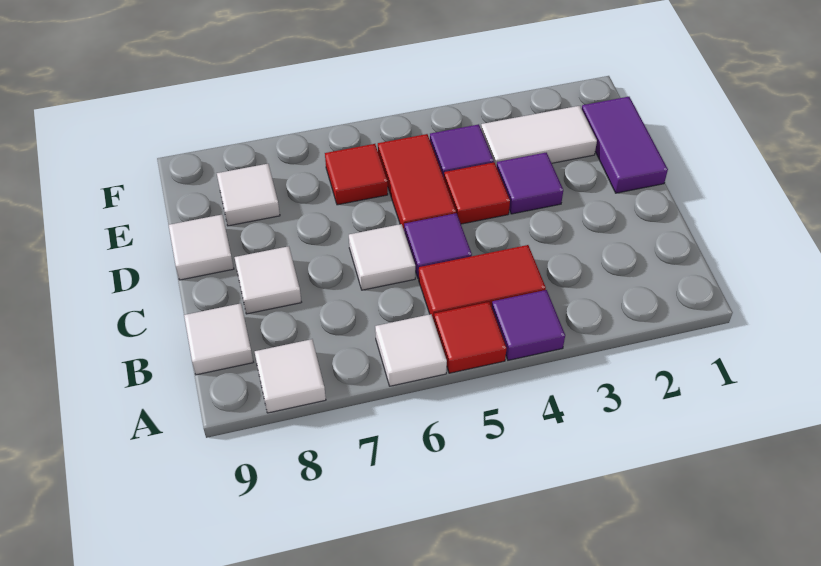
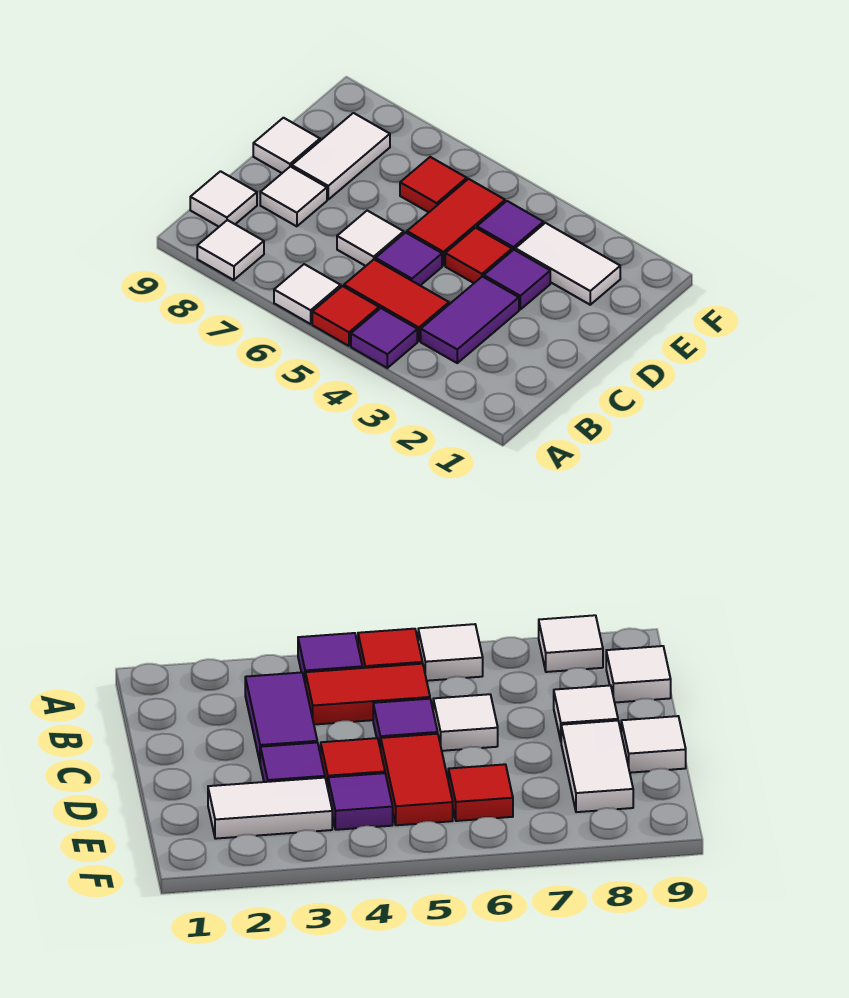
purple tile D1:E1 level 1 -> purple tile B3:C3 level 1
white tile E8 level 1 -> white tile D8:E8 level 1

